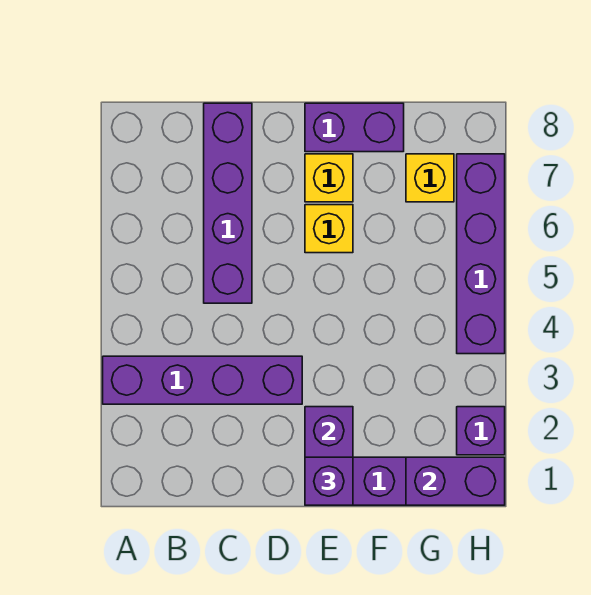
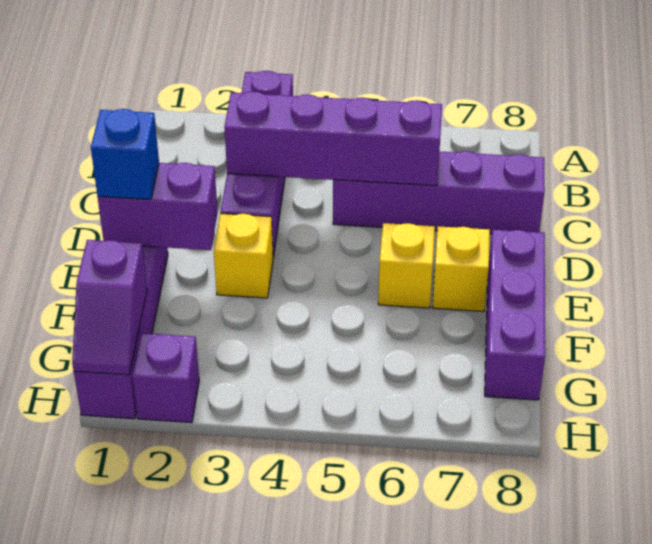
purple brick E1 level 3 -> blue brick E1 level 3
purple brick E8:F8 level 1 -> purple brick E8:G8 level 1
purple brick G1:H1 level 2 -> purple slope G1:H1 level 2 top G
yellow brick G7 level 1 -> yellow brick E3 level 1
purple brick H4:H7 level 1 -> purple brick C3:C6 level 2

